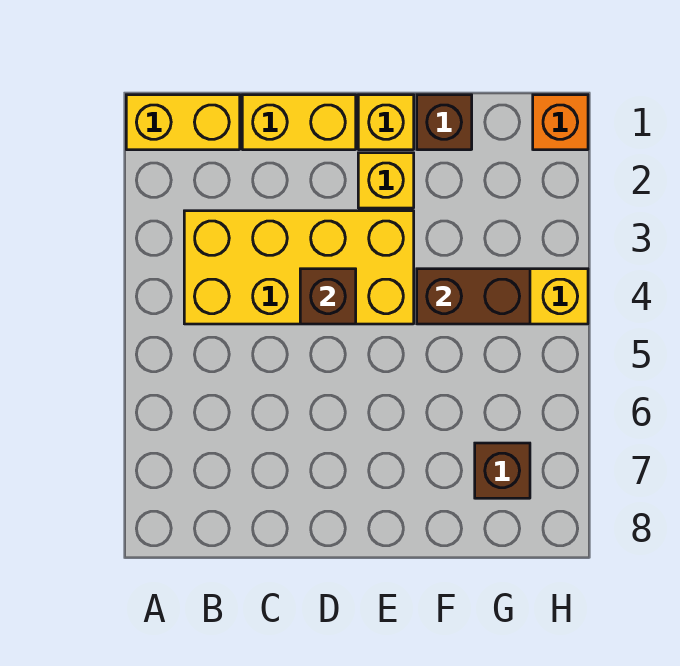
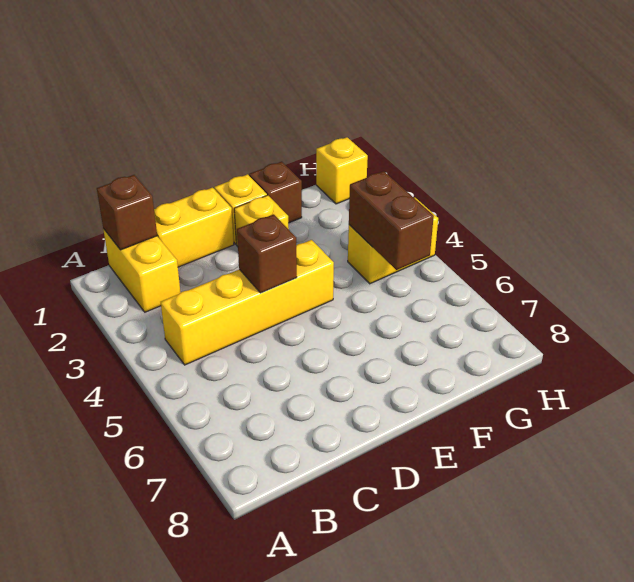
yellow brick A1:B1 level 1 -> yellow brick B1:B2 level 1
yellow brick B3:E4 level 1 -> yellow brick B4:E4 level 1
brown brick F4:G4 level 2 -> brown brick G4:G5 level 2
brown brick G7 level 1 -> brown brick B1 level 2
orange brick H1 level 1 -> yellow brick H1 level 1

